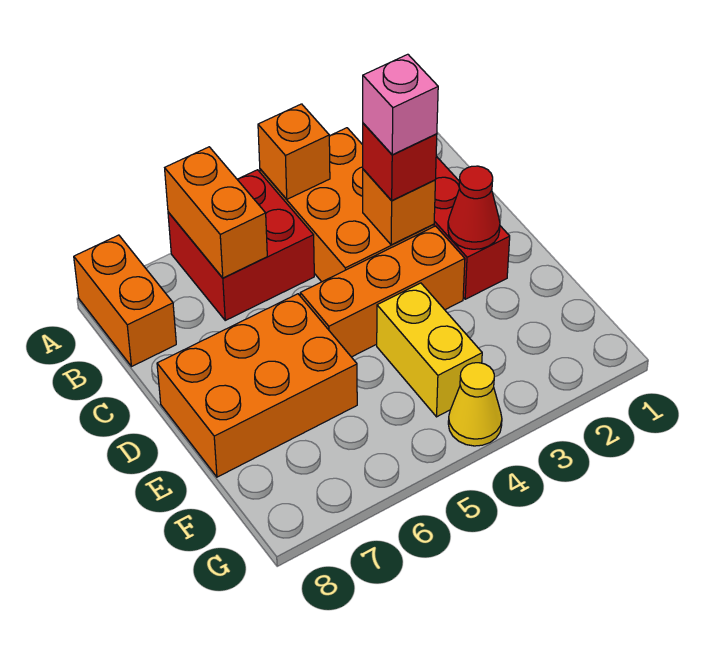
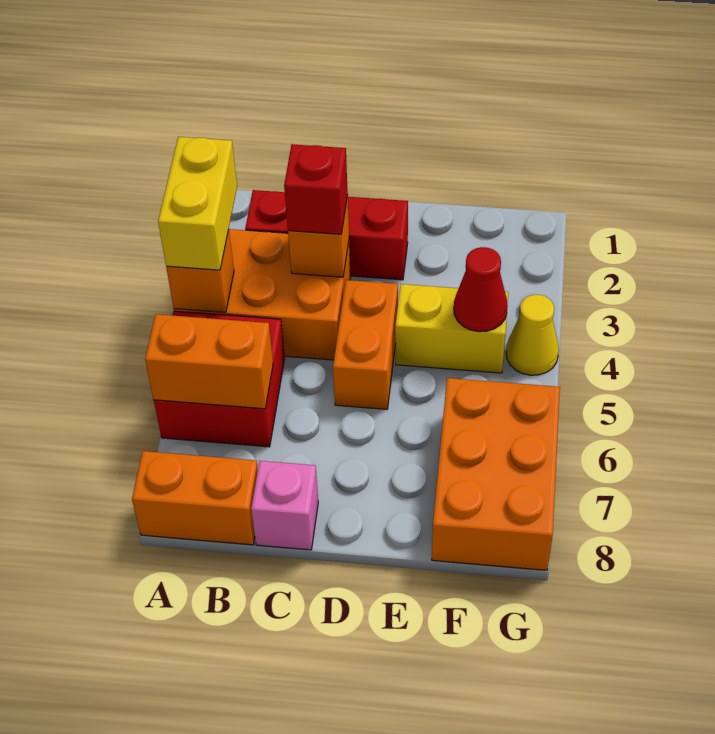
none -> yellow brick A3:A4 level 3
pink brick C3 level 4 -> pink brick C8 level 1
red cone D2 level 2 -> red cone F4 level 2
orange brick D3:D5 level 1 -> orange brick D4:D5 level 1
orange brick D6:E8 level 1 -> orange brick F6:G8 level 1

